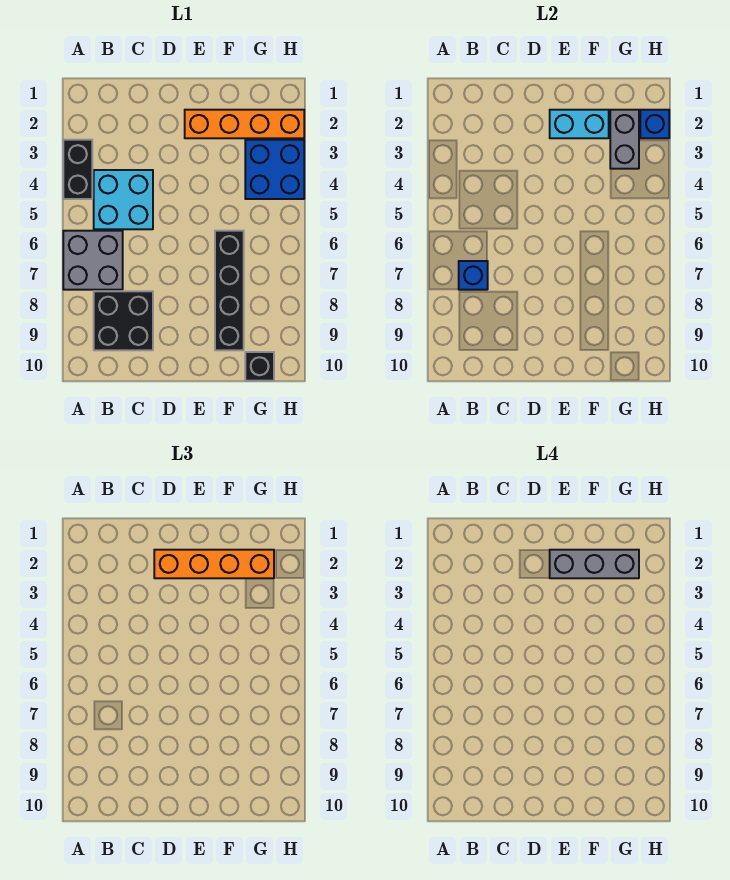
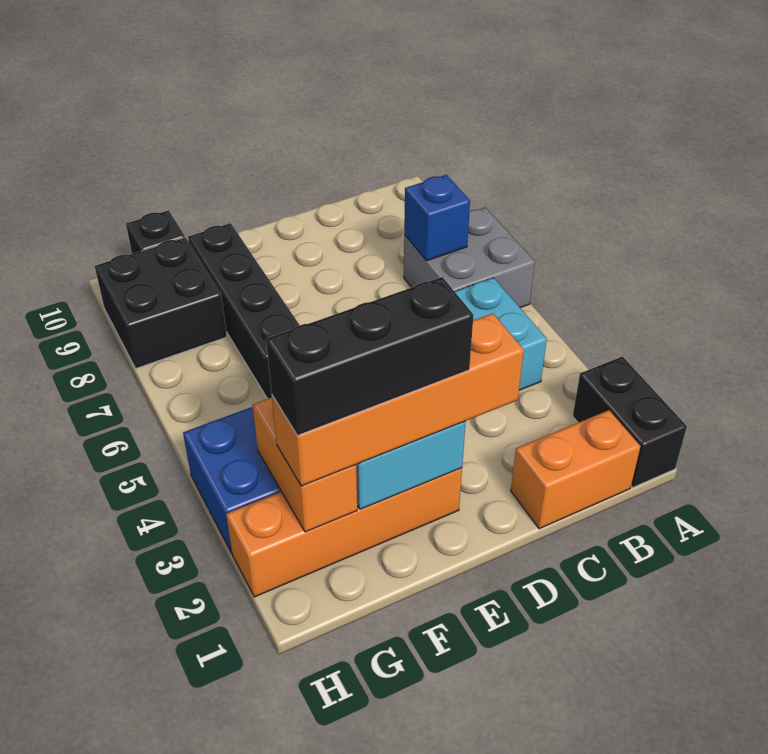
black brick A3:A4 level 1 -> black brick A1:A2 level 1
none -> orange brick B1:C1 level 1
black brick B8:C9 level 1 -> black brick G8:H9 level 1
grey brick E2:G2 level 4 -> black brick E2:G2 level 4
grey brick G2:G3 level 2 -> orange brick G2:G3 level 2
blue brick H2 level 2 -> none

